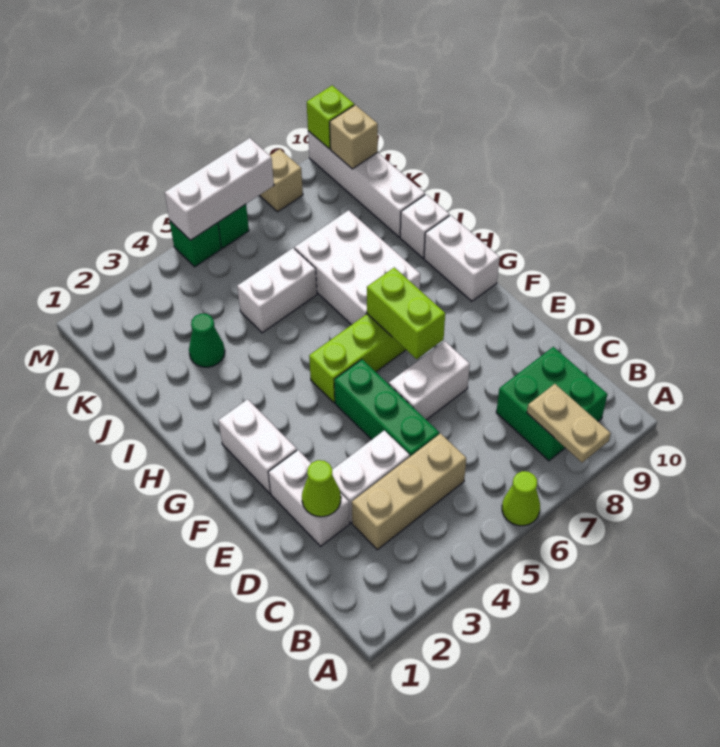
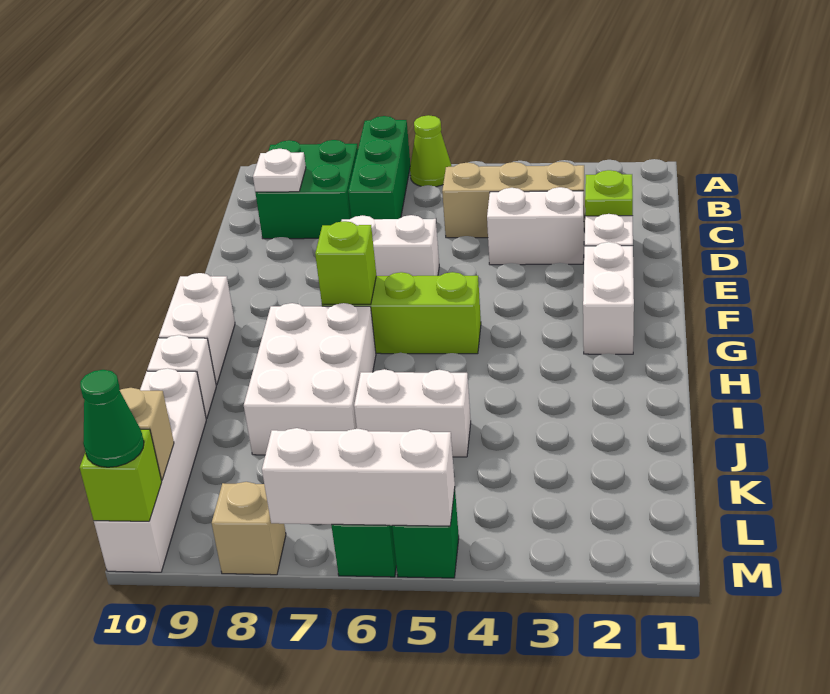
tan plate A8:B8 level 2 -> none
none -> white plate C9 level 2
lime cone D2 level 2 -> lime plate D2 level 2
green brick D5:F5 level 1 -> green brick A7:C7 level 1
lime brick F7:G7 level 2 -> lime brick G7 level 2
green cone J3 level 1 -> green cone M10 level 3

